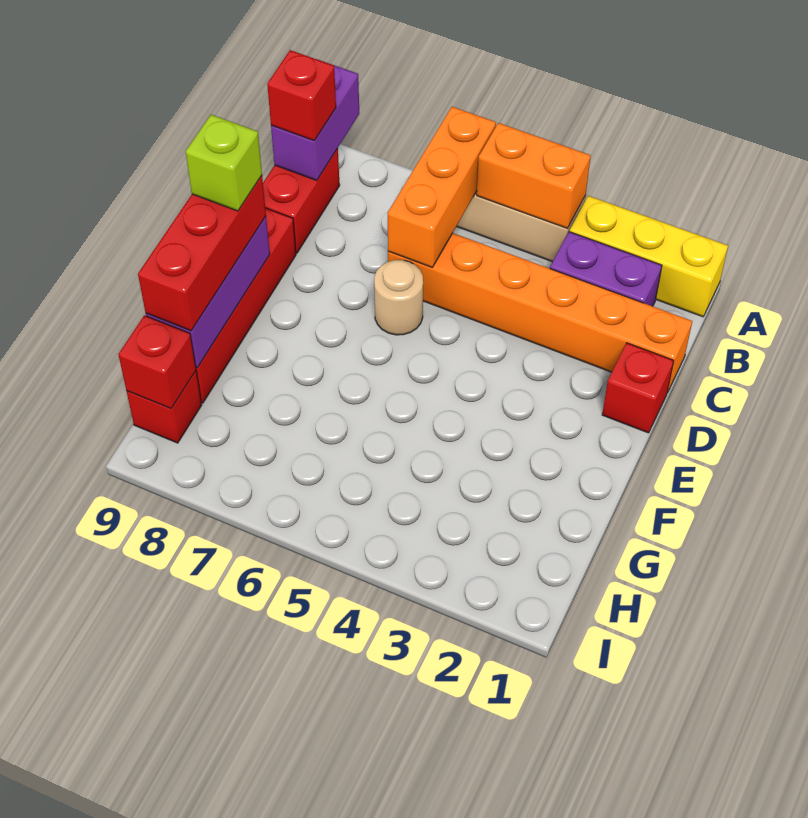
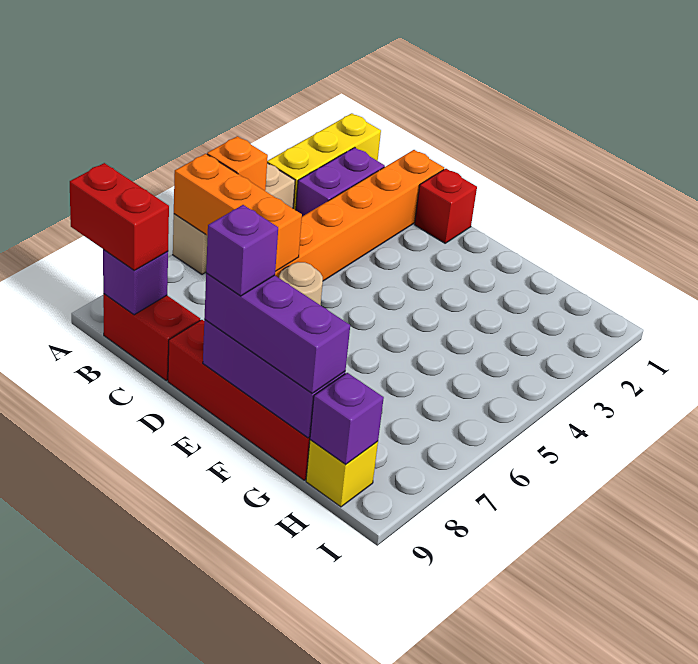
orange brick A4:A5 level 2 -> orange brick A5 level 2
purple brick A9:B9 level 2 -> purple brick B9 level 2
red brick B9 level 3 -> red brick A9:B9 level 3
red brick E9:G9 level 3 -> purple brick E9:G9 level 3
lime brick E9 level 4 -> purple brick E9 level 4
red brick H9 level 1 -> yellow brick H9 level 1
red brick H9 level 2 -> purple brick H9 level 2

